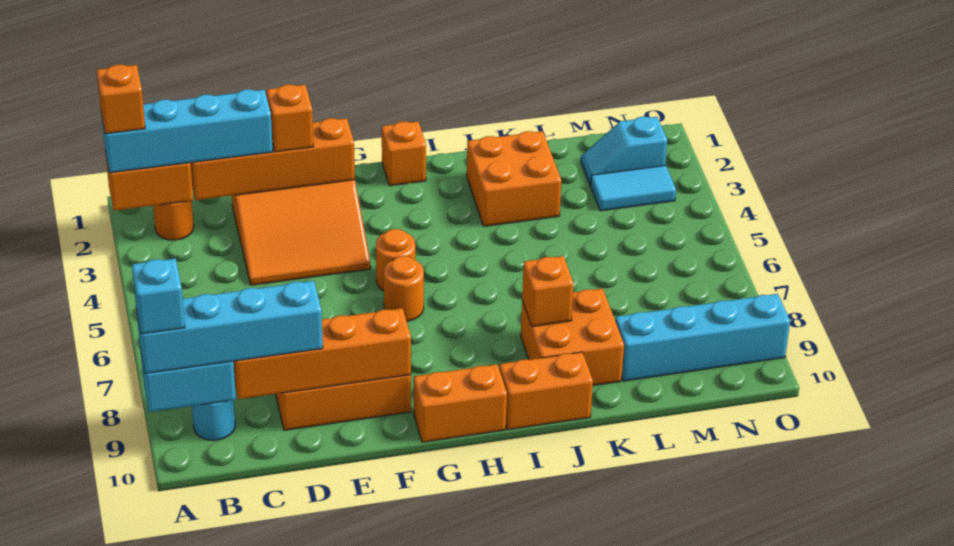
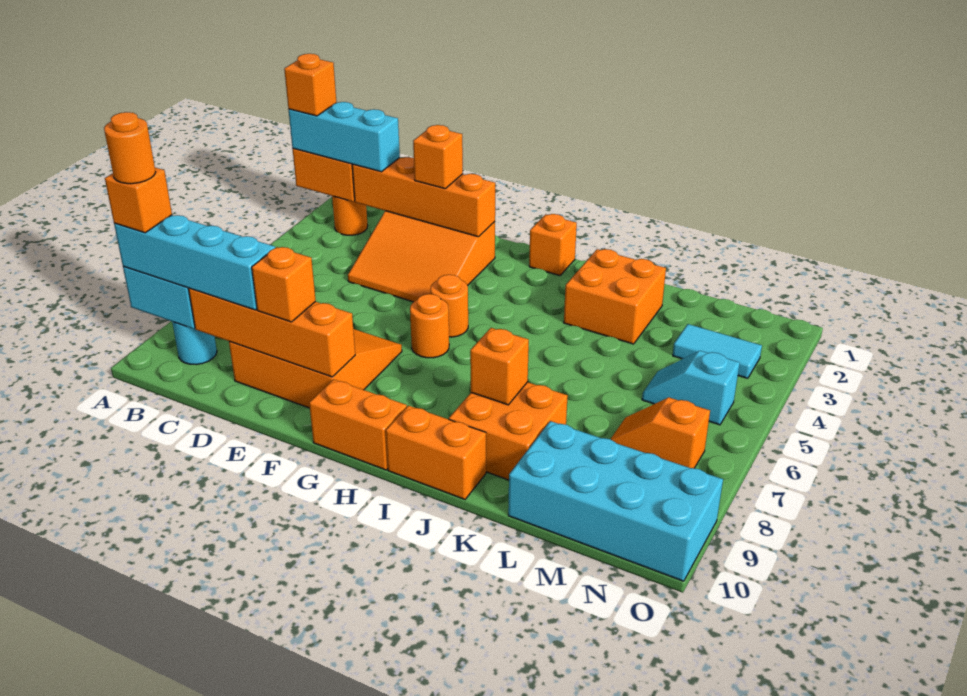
cyan brick A2:D2 level 3 -> cyan brick A2:C2 level 3
cyan brick A9 level 4 -> orange brick A9 level 4
none -> orange round brick A9 level 5
none -> orange brick E9 level 3
cyan brick L9:O9 level 1 -> cyan brick L9:O10 level 1
cyan slope M2:N2 level 1 top N -> cyan slope M5:N5 level 1 top N
none -> orange slope M7:N7 level 1 top N

